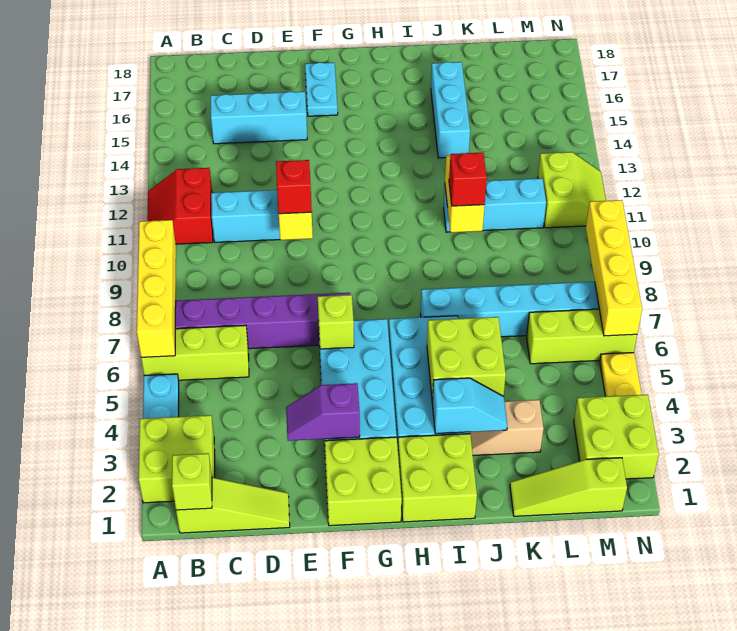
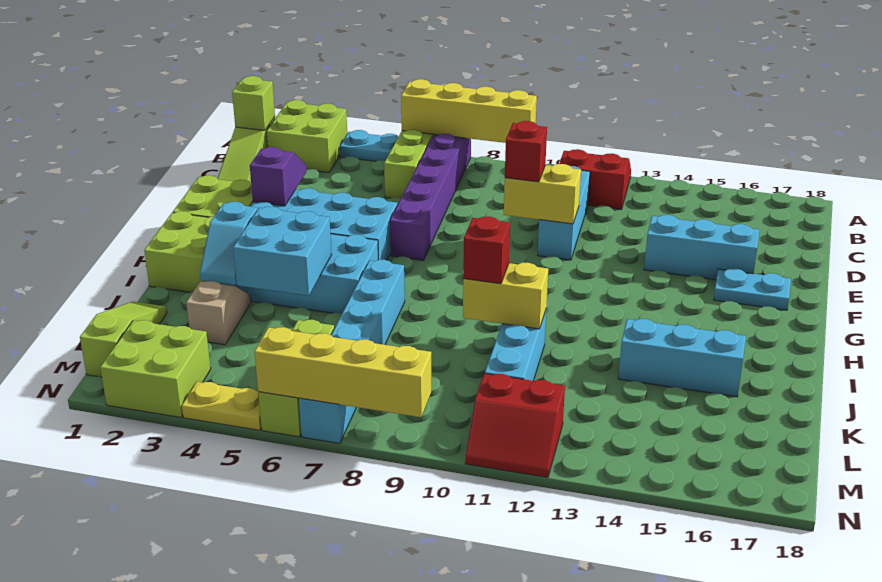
cyan brick C15:E15 level 1 -> cyan brick E14:E16 level 1
lime brick F6 level 2 -> none
lime brick I4:J5 level 2 -> cyan brick I4:J5 level 2
lime slope M11:N12 level 1 top M -> red slope M11:N12 level 1 top M

